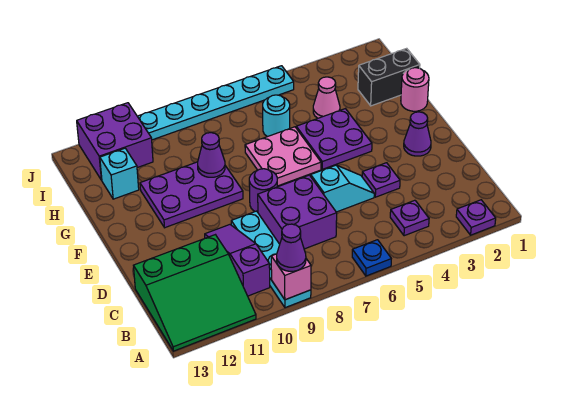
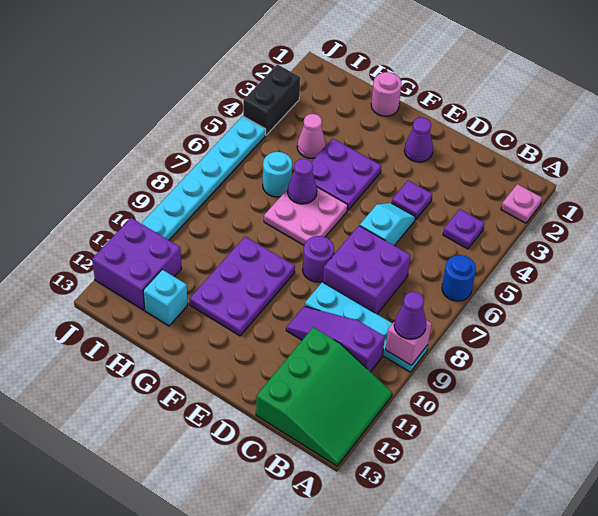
purple plate A2 level 1 -> pink plate A2 level 1
blue plate A6 level 1 -> blue round brick A6 level 1
purple cone G9 level 2 -> purple cone G6 level 2
black brick H1:H2 level 1 -> black brick J3:J4 level 1

